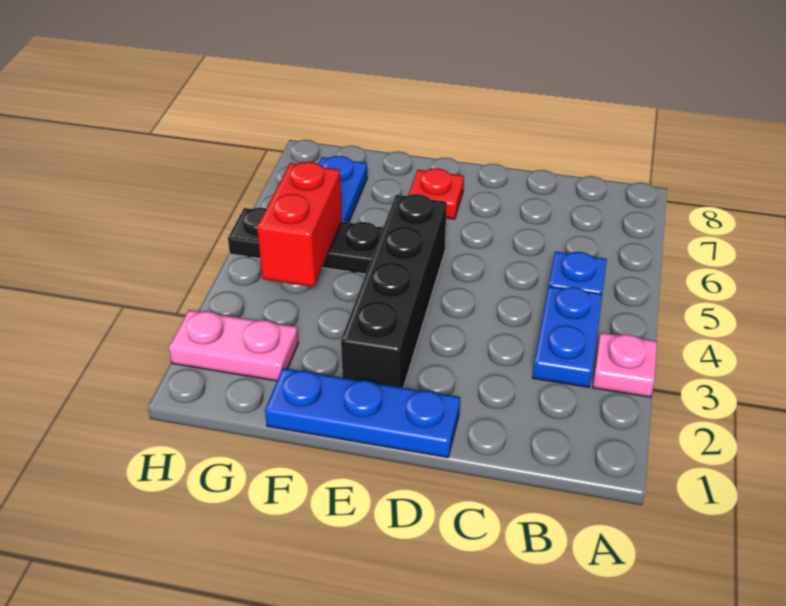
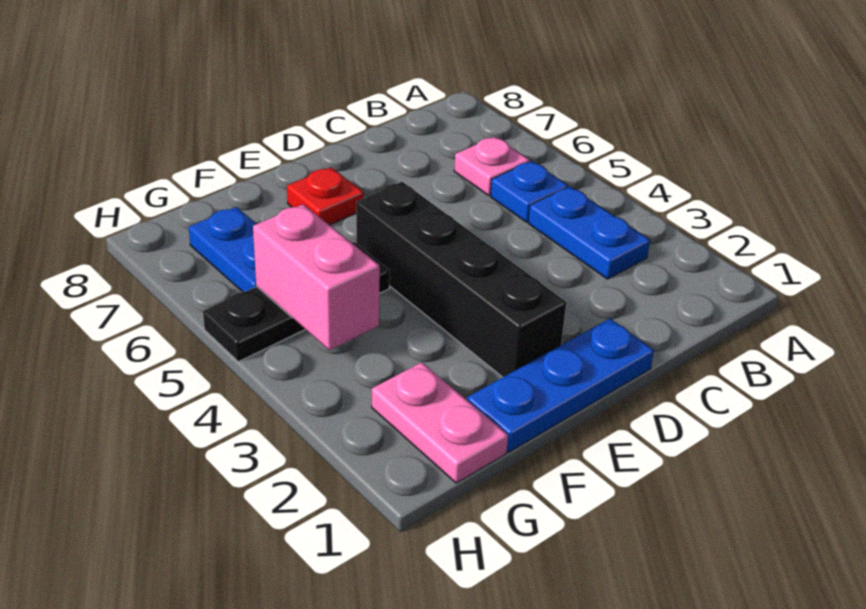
pink plate A3 level 1 -> pink plate B6 level 1
pink plate G2:H2 level 1 -> pink plate G1:G2 level 1
red brick G4:G5 level 2 -> pink brick G4:G5 level 2

